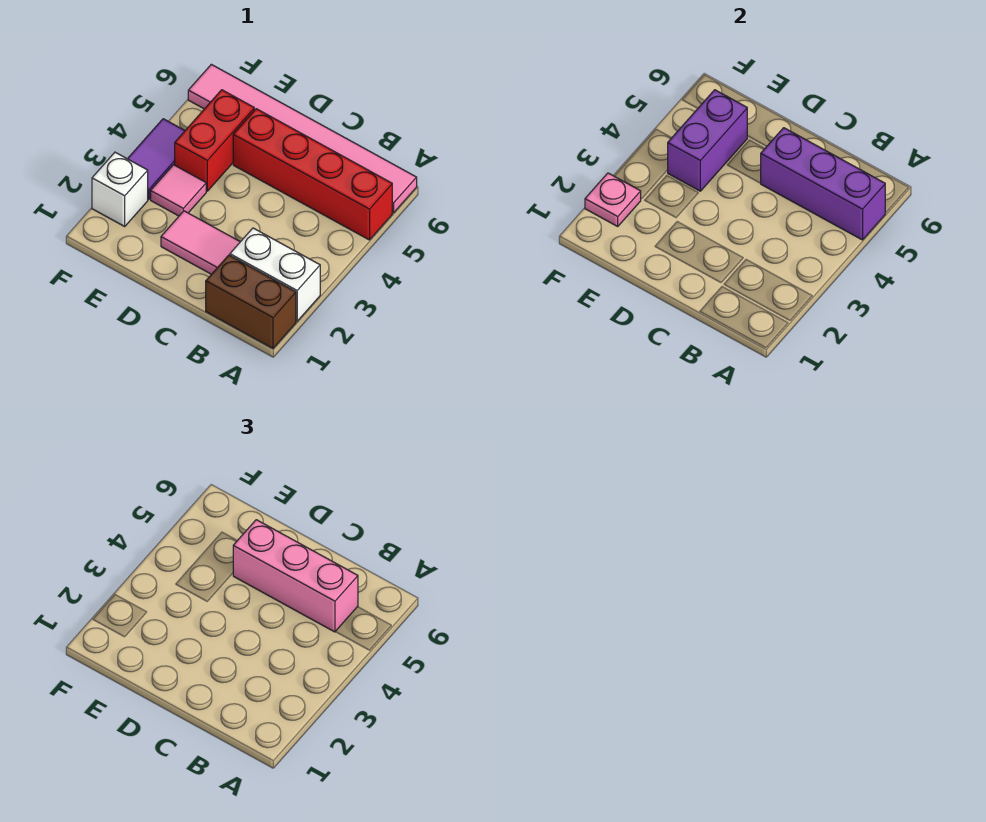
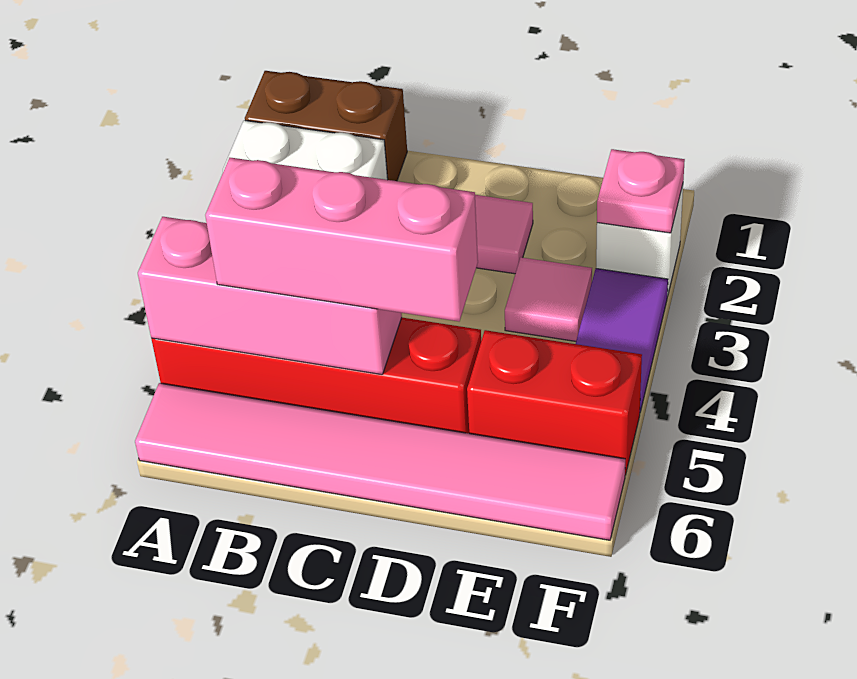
purple brick A5:C5 level 2 -> pink brick A5:C5 level 2
red brick E4:E5 level 1 -> red brick E5:F5 level 1
purple brick E4:E5 level 2 -> none

